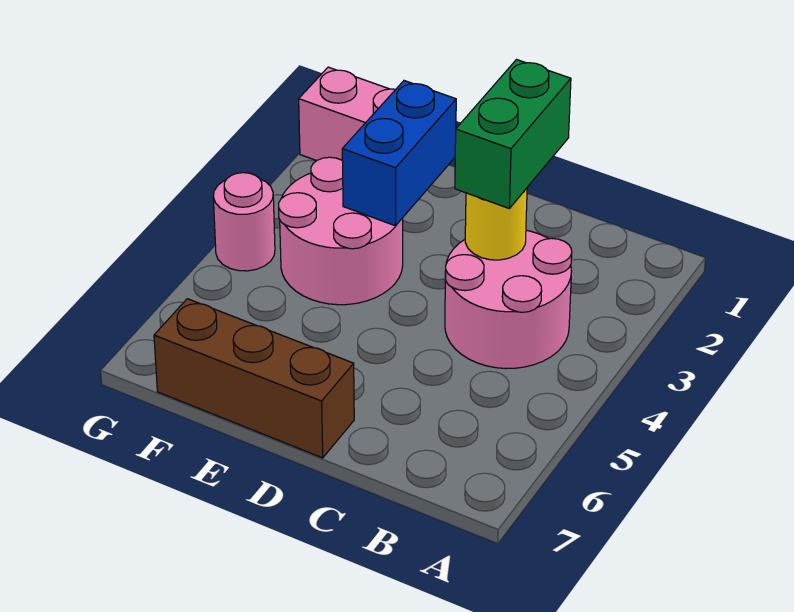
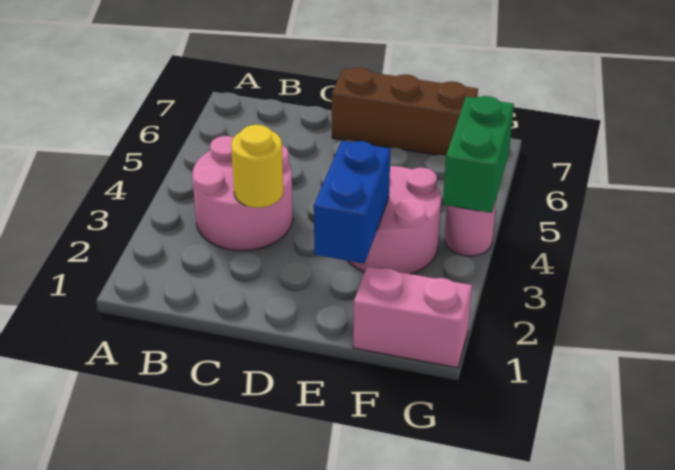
green brick C2:C3 level 3 -> green brick G4:G5 level 2

